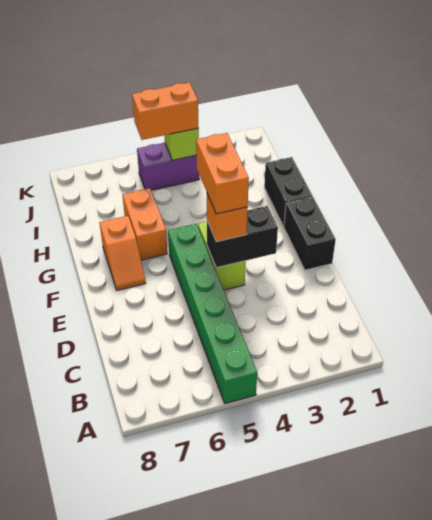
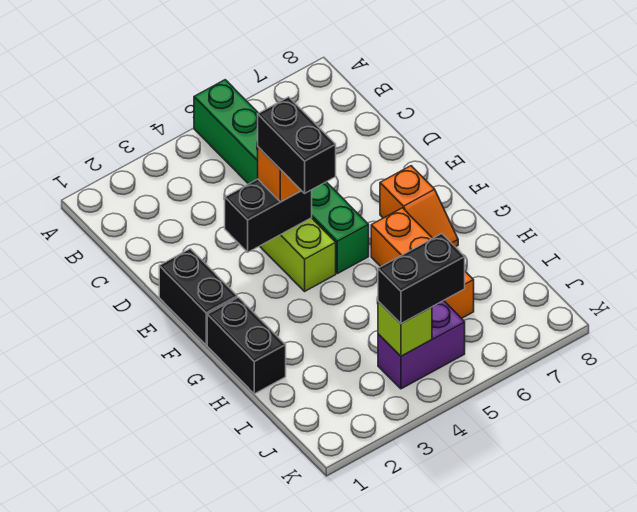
orange brick E4:F4 level 4 -> black brick E4:F4 level 4
orange slope F7:G7 level 1 top G -> orange slope F7:G7 level 1 top F
orange brick G6:H6 level 1 -> orange brick G6:I6 level 1
orange brick J4:J5 level 3 -> black brick J4:J5 level 3

